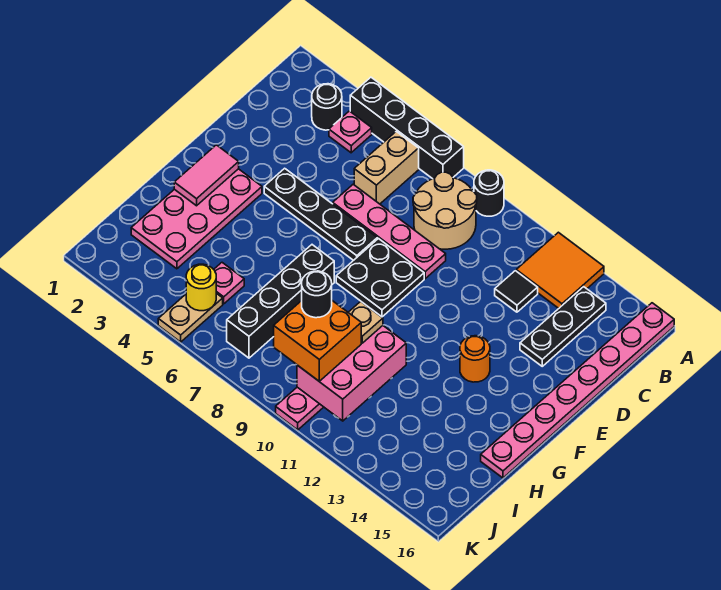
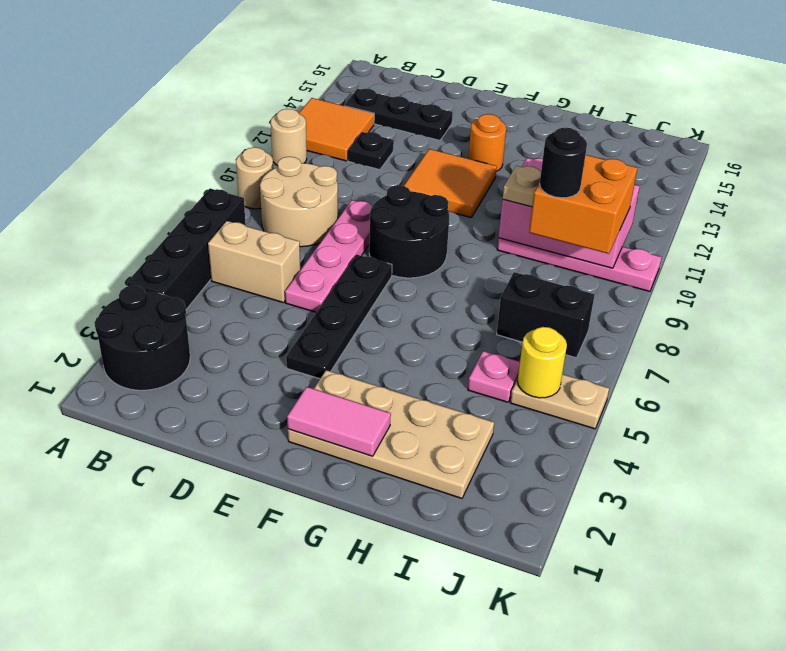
black round brick A9 level 1 -> tan round brick A9 level 1
none -> tan round brick A11 level 1
pink plate A16:H16 level 1 -> none
black round brick B3 level 1 -> black round brick A2:B3 level 1
pink plate B4 level 1 -> none
black tile C12 level 1 -> black plate C12 level 1
black plate E8:F9 level 1 -> black round brick E8:F9 level 1
none -> orange tile E11:F12 level 1
pink plate F2:I3 level 1 -> tan plate F2:I3 level 1
black brick G7:J7 level 1 -> black brick I7:J7 level 1

